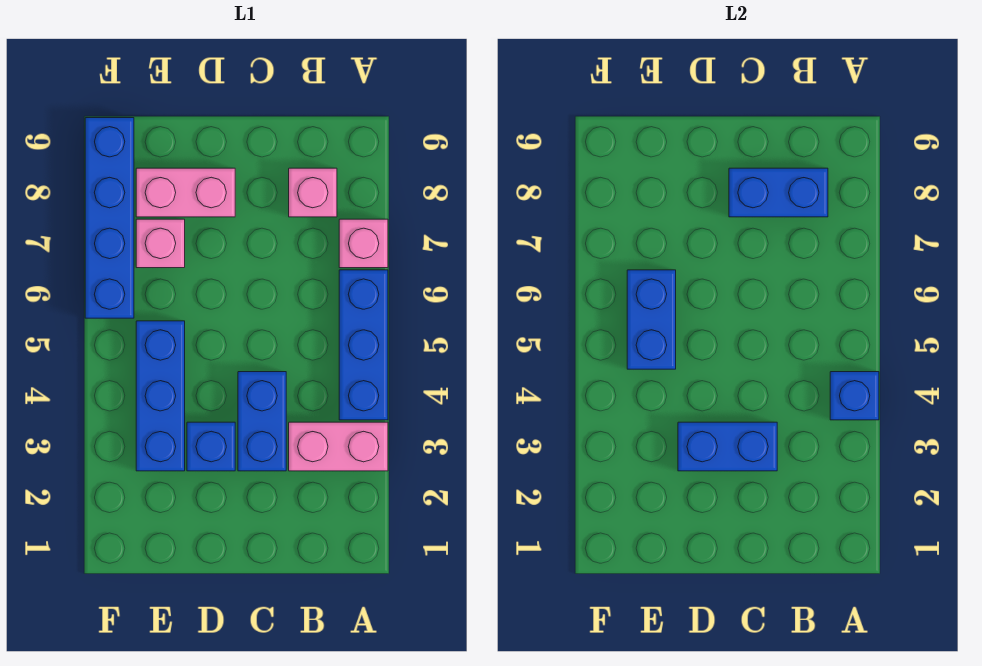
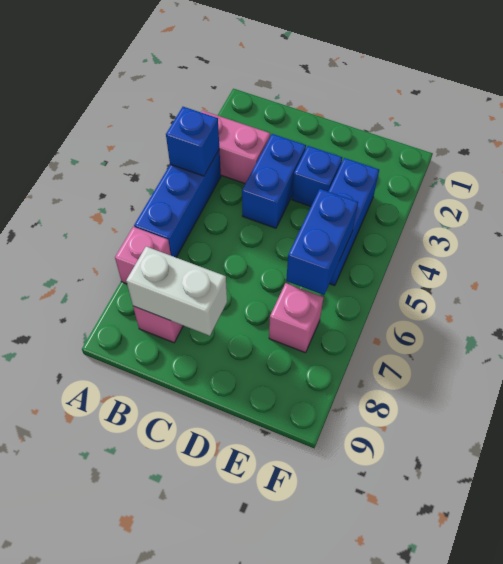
blue brick B8:C8 level 2 -> white brick B8:C8 level 2
blue brick C3:D3 level 2 -> none
pink brick D8:E8 level 1 -> none
blue brick F6:F9 level 1 -> none

